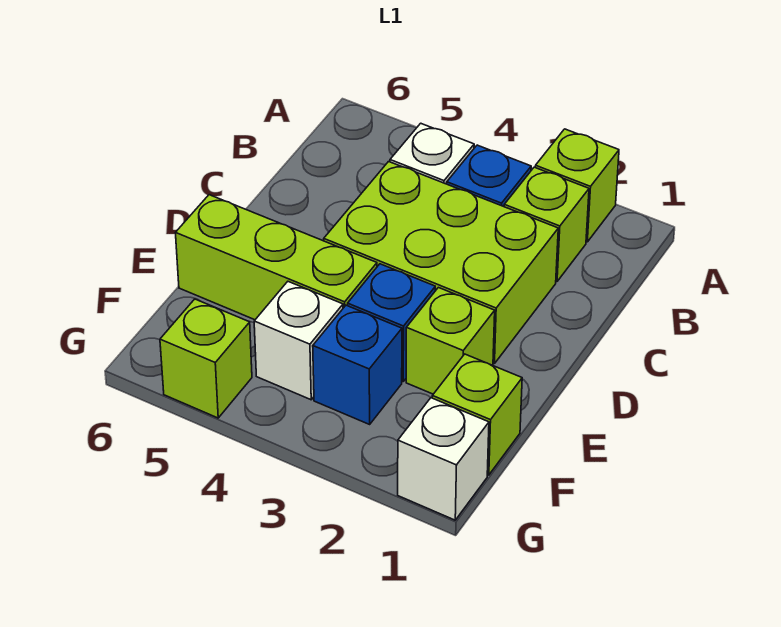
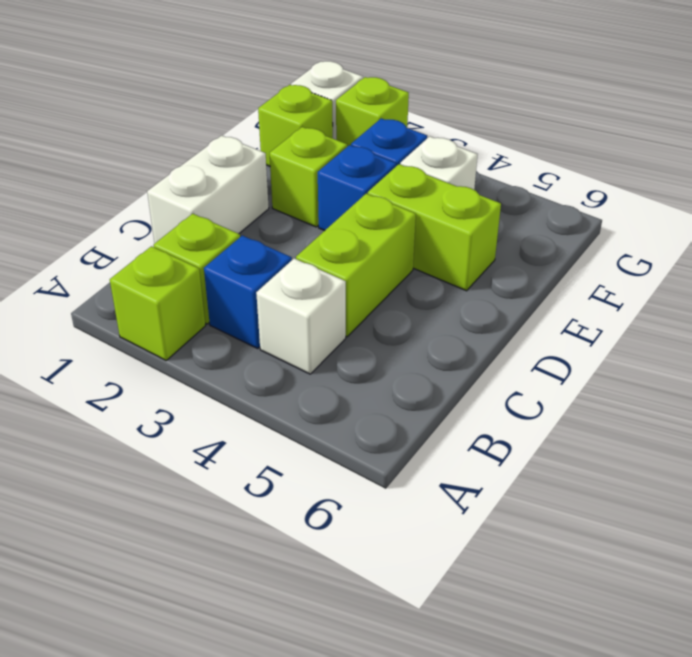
none -> white brick C1:D1 level 1
lime brick C2:D4 level 1 -> lime brick C4:D4 level 1
lime brick E4:E6 level 1 -> lime brick E4:E5 level 1
lime brick G5 level 1 -> lime brick G2 level 1

